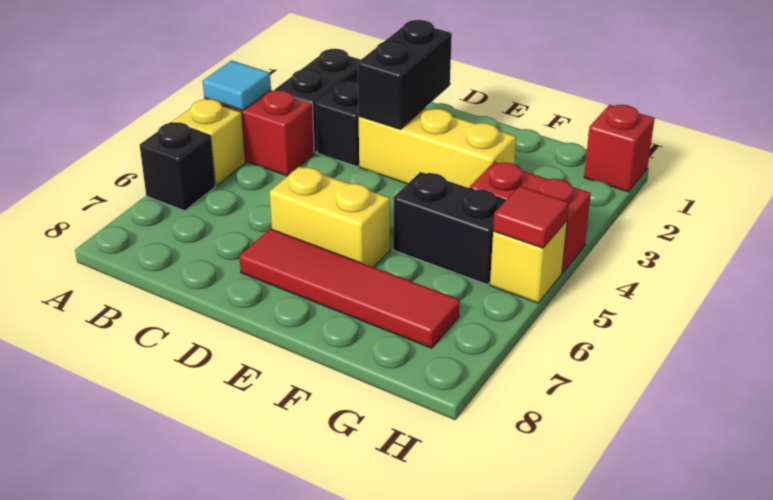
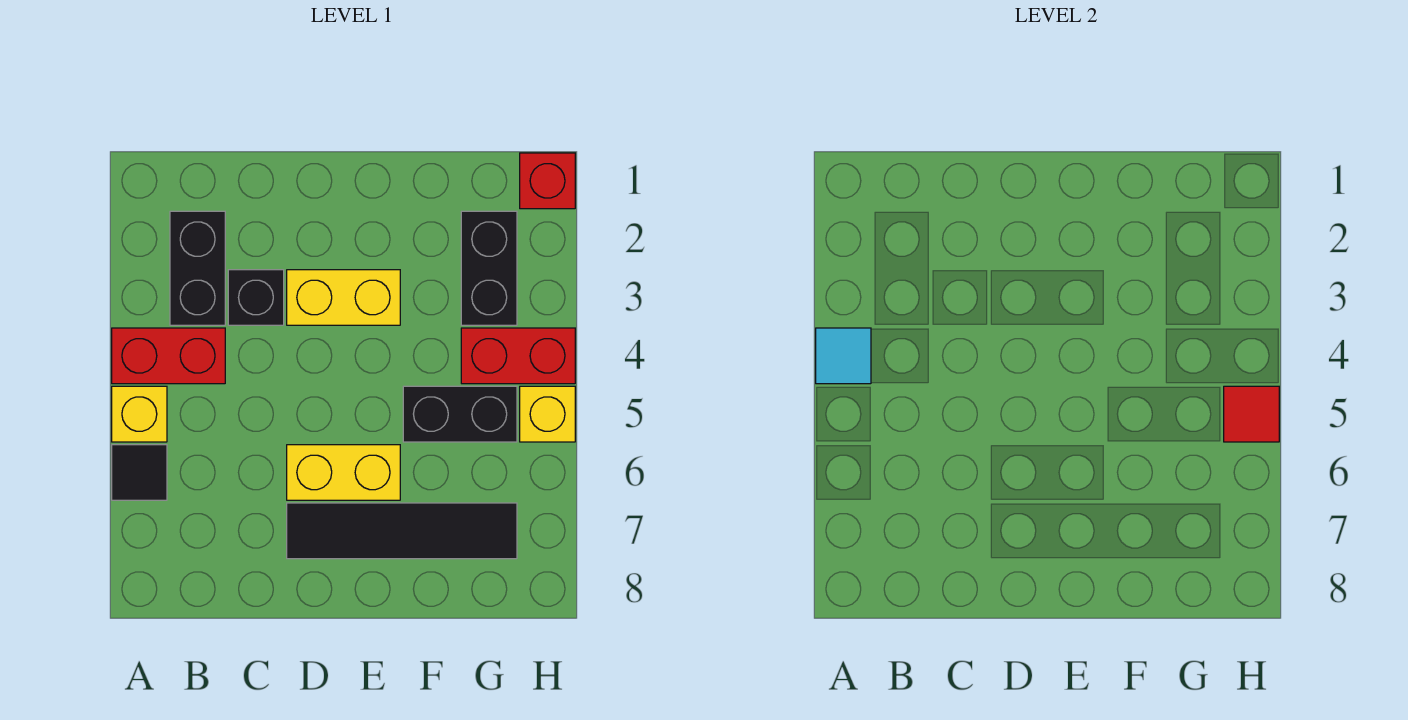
black brick A6 level 1 -> black tile A6 level 1
black brick D2:D3 level 2 -> black brick G2:G3 level 1
yellow brick D3:F3 level 1 -> yellow brick D3:E3 level 1
red tile D7:G7 level 1 -> black tile D7:G7 level 1

